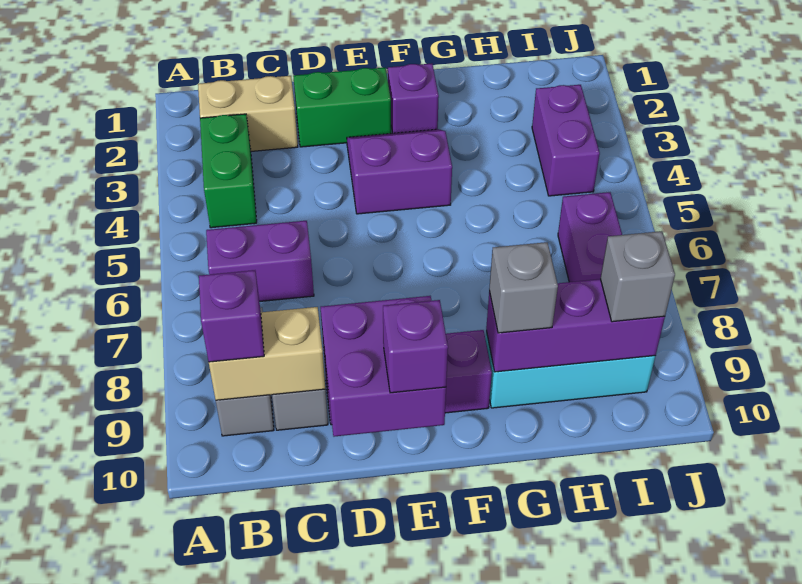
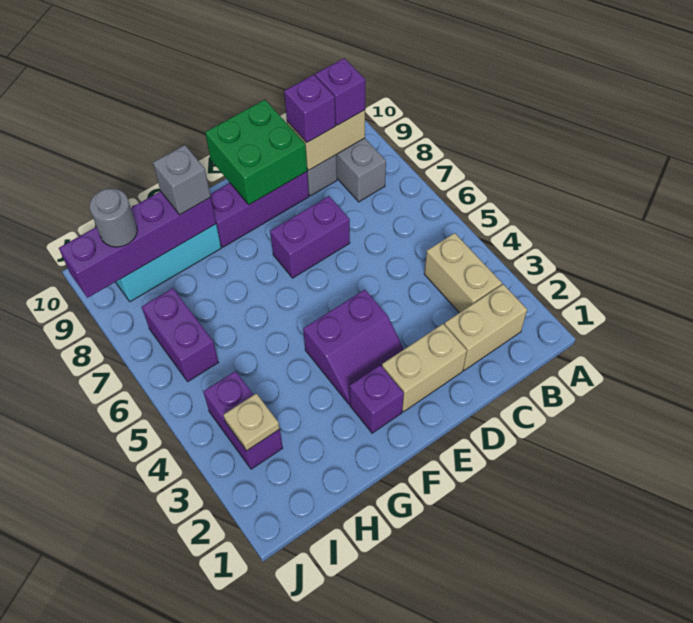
green brick B3:B4 level 1 -> tan brick B3:B4 level 1
purple brick B6:C6 level 1 -> purple brick D7:E7 level 1
green brick D2:E2 level 1 -> tan brick D2:E2 level 1
purple brick D9:E10 level 2 -> green brick D9:E10 level 2
purple brick E10 level 3 -> purple brick C9 level 3
purple brick G9:I9 level 2 -> purple brick G9:J9 level 2
none -> tan plate I3 level 2
grey brick I9 level 3 -> grey round brick I9 level 3

